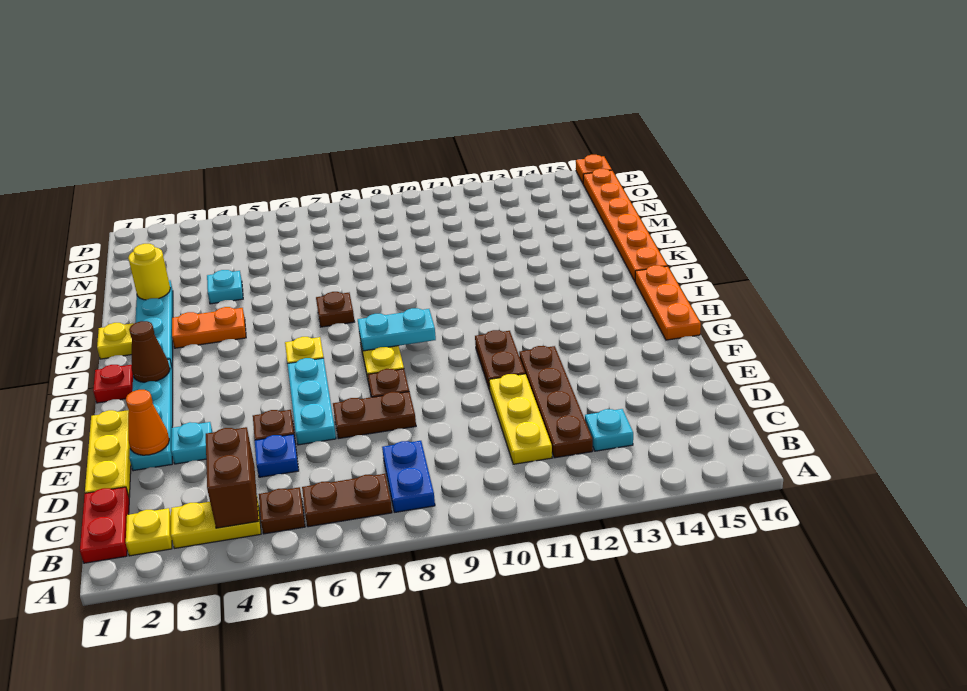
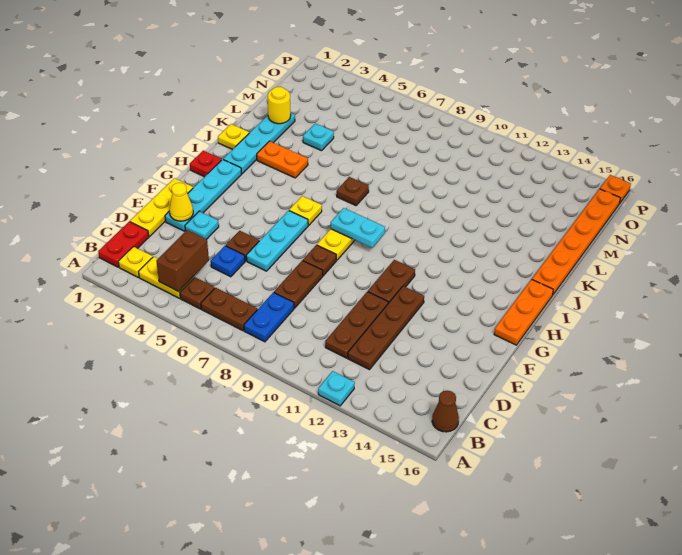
yellow plate C11:E11 level 1 -> brown plate C11:E11 level 1
cyan plate C13 level 1 -> cyan plate A12 level 1
orange cone E2 level 2 -> yellow cone E2 level 2
brown plate E7:E8 level 1 -> brown plate D8:E8 level 1
brown cone H2 level 2 -> brown cone B16 level 1

